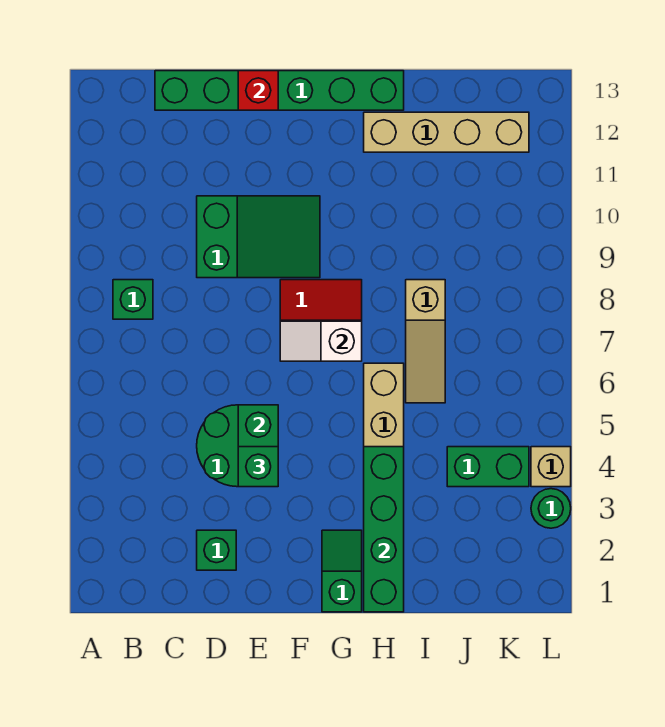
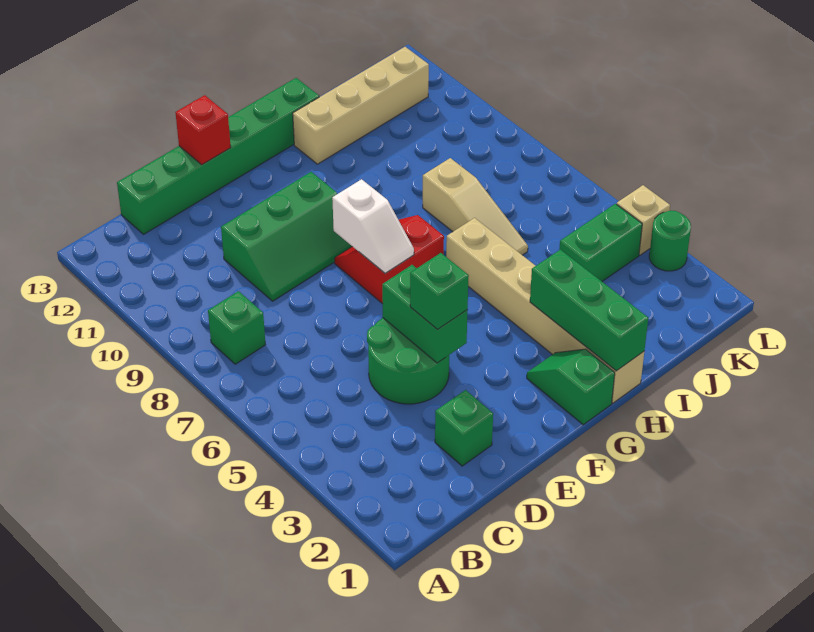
green slope D9:F10 level 1 top D -> green slope D9:F10 level 1 top 10
white slope F7:G7 level 2 top G -> white slope F7:F8 level 2 top 8
green brick H1:H4 level 2 -> green brick H1:H3 level 2

